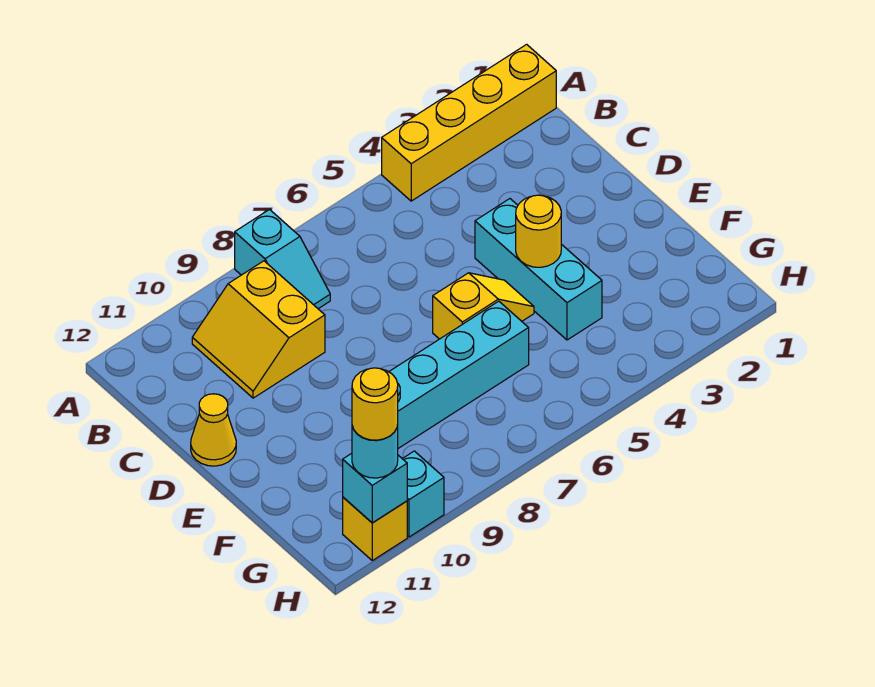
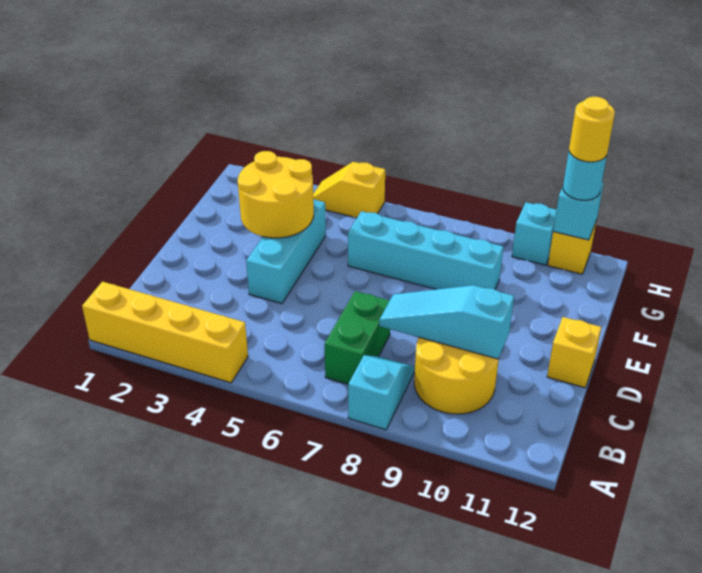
none -> green brick B7:C7 level 1
yellow slope B9:C10 level 1 top 9 -> yellow round brick B9:C10 level 1
none -> cyan slope C8:C10 level 2 top 10
yellow cone D12 level 1 -> yellow brick D12 level 1
yellow round brick E4 level 2 -> yellow round brick E3:F4 level 2
yellow slope E5:E6 level 1 top 6 -> yellow slope H4:H5 level 1 top 5

